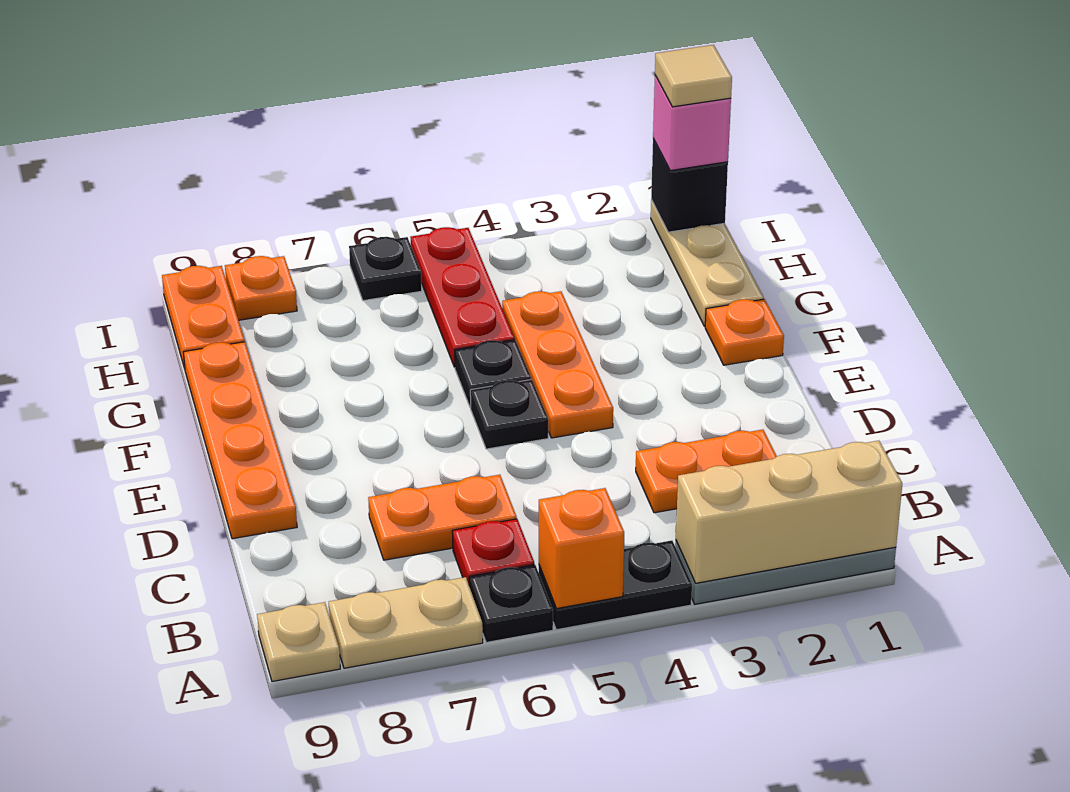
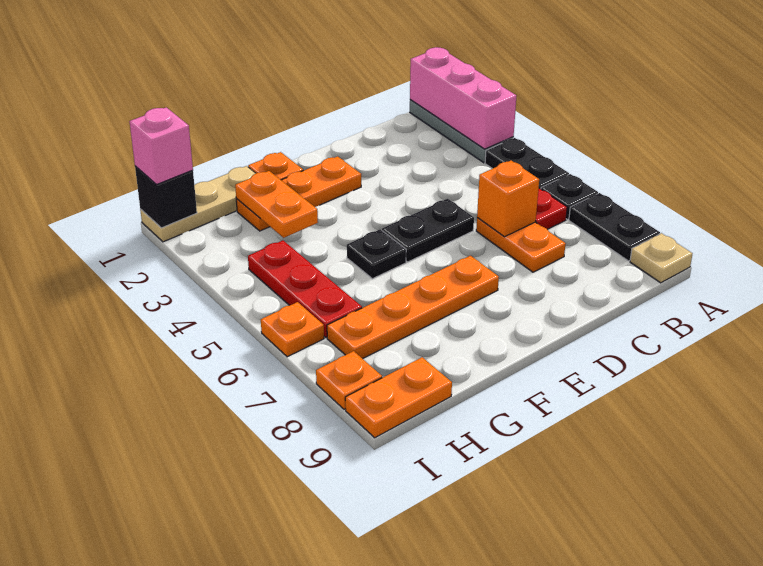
tan brick A1:A3 level 2 -> pink brick A1:A3 level 2
orange brick A5 level 2 -> orange brick C6 level 2
tan plate A7:A8 level 1 -> black plate A7:A8 level 1
orange plate C2:C3 level 1 -> orange plate G2:G3 level 2
orange plate D9:G9 level 1 -> orange plate E7:H7 level 1
orange plate E4:G4 level 1 -> orange plate E2:G2 level 1
black plate E5 level 1 -> black plate D5:E5 level 1
red plate G5:I5 level 1 -> red plate H4:H6 level 1
tan tile I1 level 4 -> none
black plate I6 level 1 -> orange plate I6 level 1

